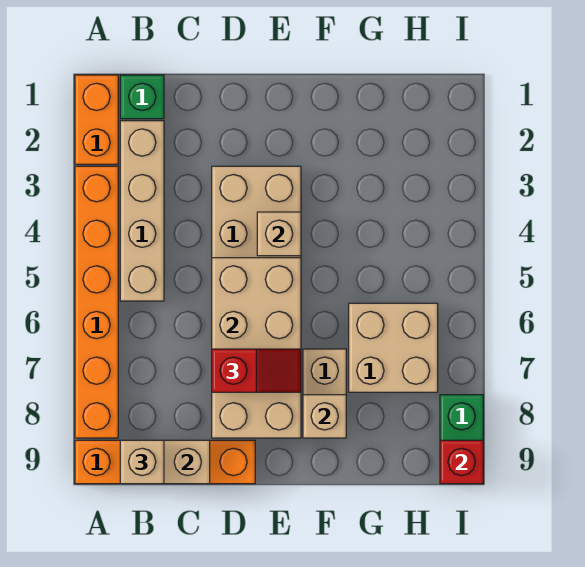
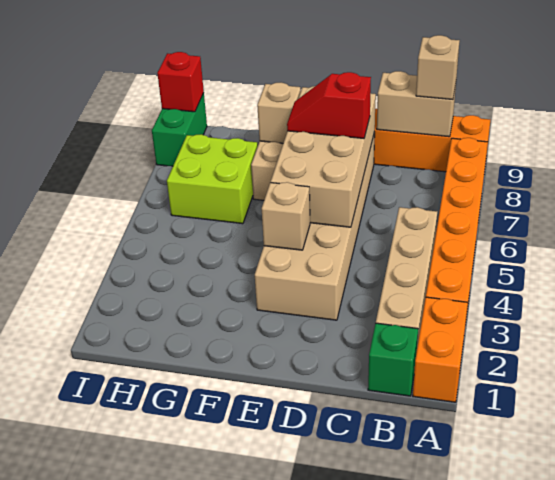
tan brick G6:H7 level 1 -> lime brick G6:H7 level 1

